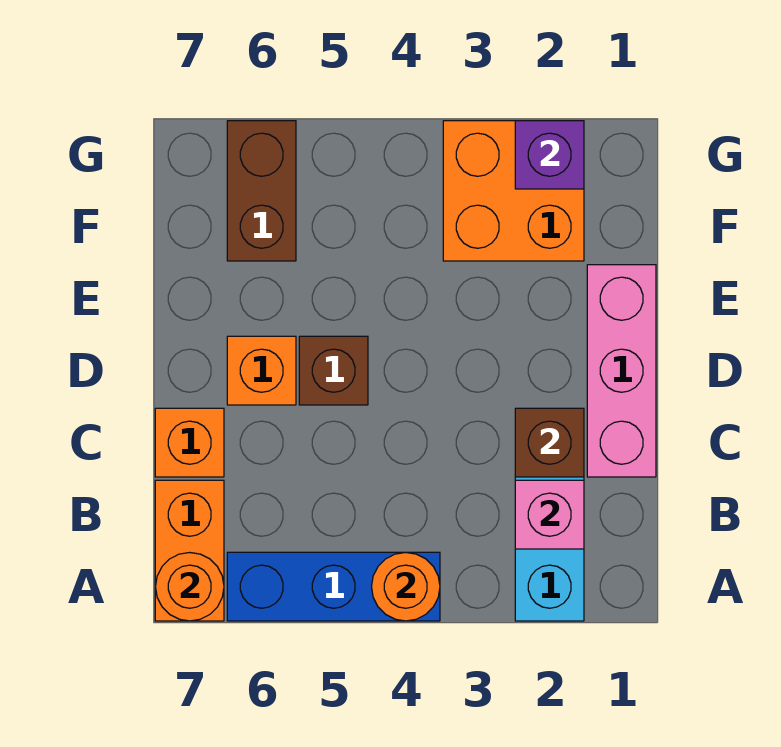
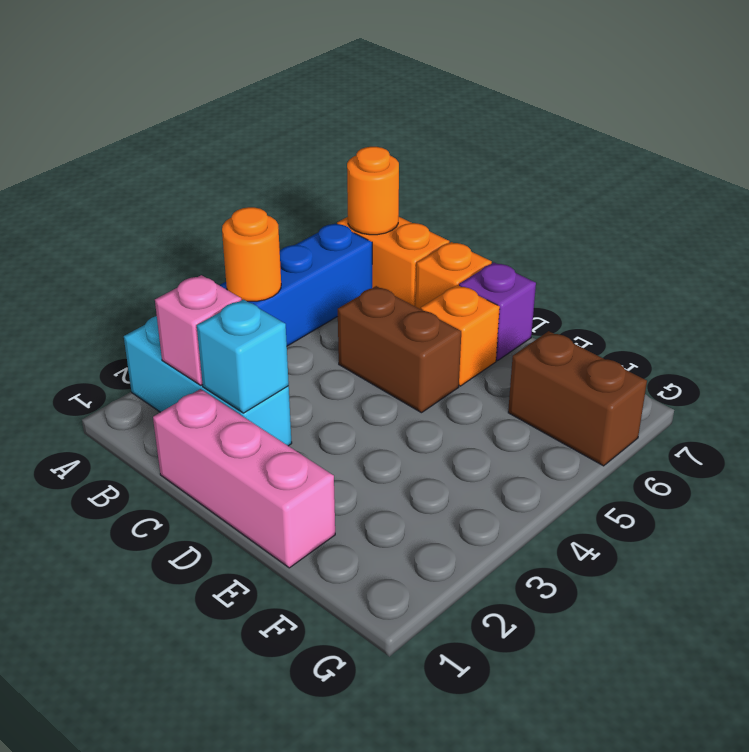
brown brick C2 level 2 -> cyan brick C2 level 2
brown brick D5 level 1 -> brown brick C5:D5 level 1
orange brick F2:G3 level 1 -> none
purple brick G2 level 2 -> purple brick D7 level 1

